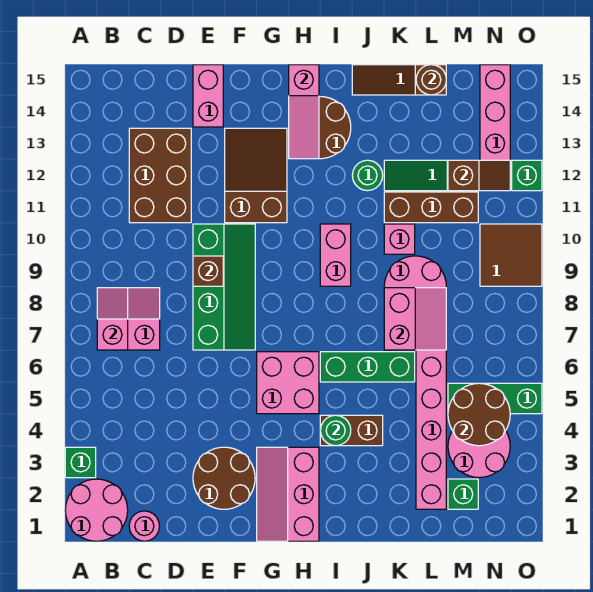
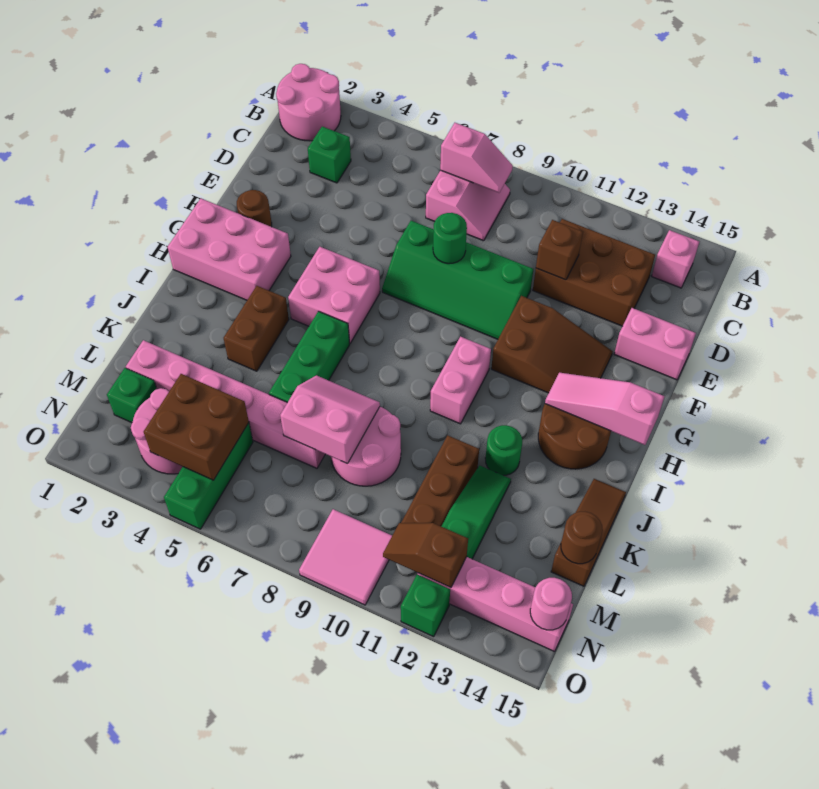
green brick A3 level 1 -> green brick C3 level 1
pink round brick C1 level 1 -> pink round brick N15 level 2
brown round brick E2:F3 level 1 -> brown round brick F2 level 1
brown brick E9 level 2 -> brown brick D11 level 2
pink slope G1:H3 level 1 top H -> pink brick G1:H3 level 1
green round brick I4 level 2 -> green round brick E8 level 2
pink brick I9:I10 level 1 -> pink brick H10:I10 level 1
pink slope K7:L8 level 2 top K -> pink slope K7:L8 level 2 top L
pink brick K10 level 1 -> pink brick B14 level 1
brown round brick M4:N5 level 2 -> brown brick M4:N5 level 2
brown slope M12:N12 level 2 top M -> brown slope N11:N12 level 2 top 12
brown tile N9:O10 level 1 -> pink tile N9:O10 level 1

